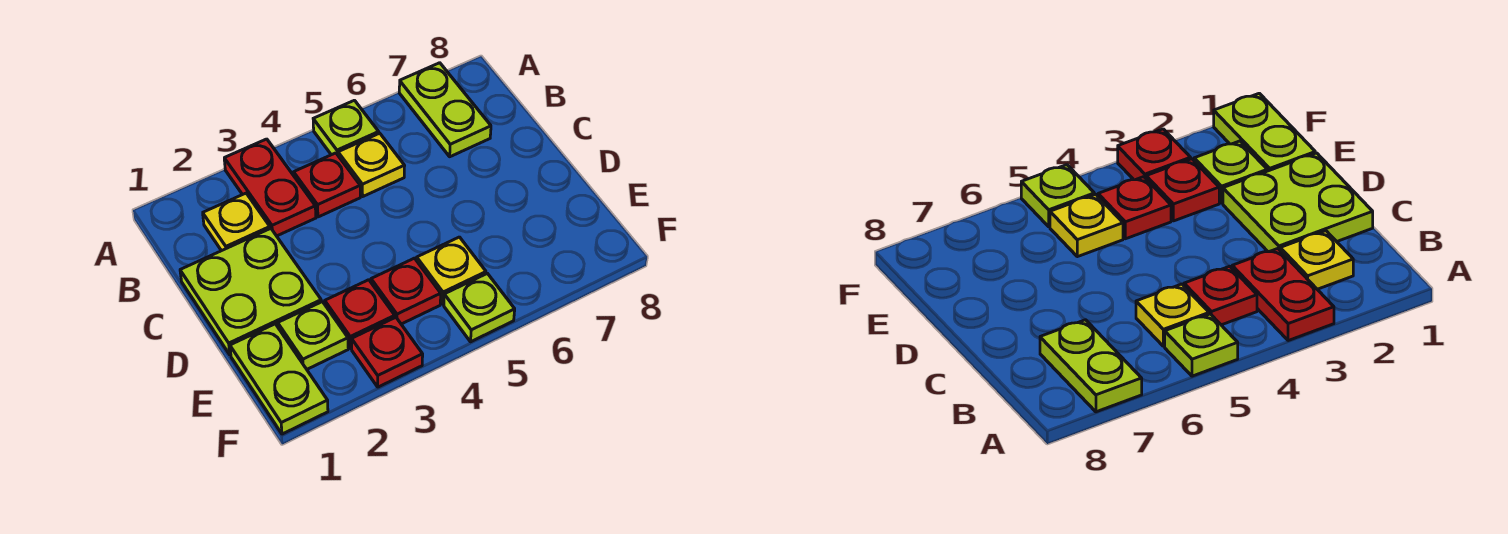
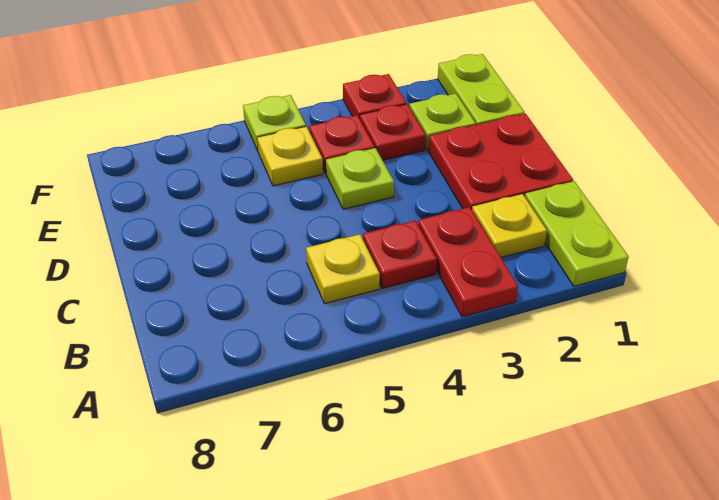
lime plate A5 level 1 -> lime plate D4 level 1
lime plate A7:B7 level 1 -> lime plate A1:B1 level 1
lime plate C1:D2 level 1 -> red plate C1:D2 level 1

